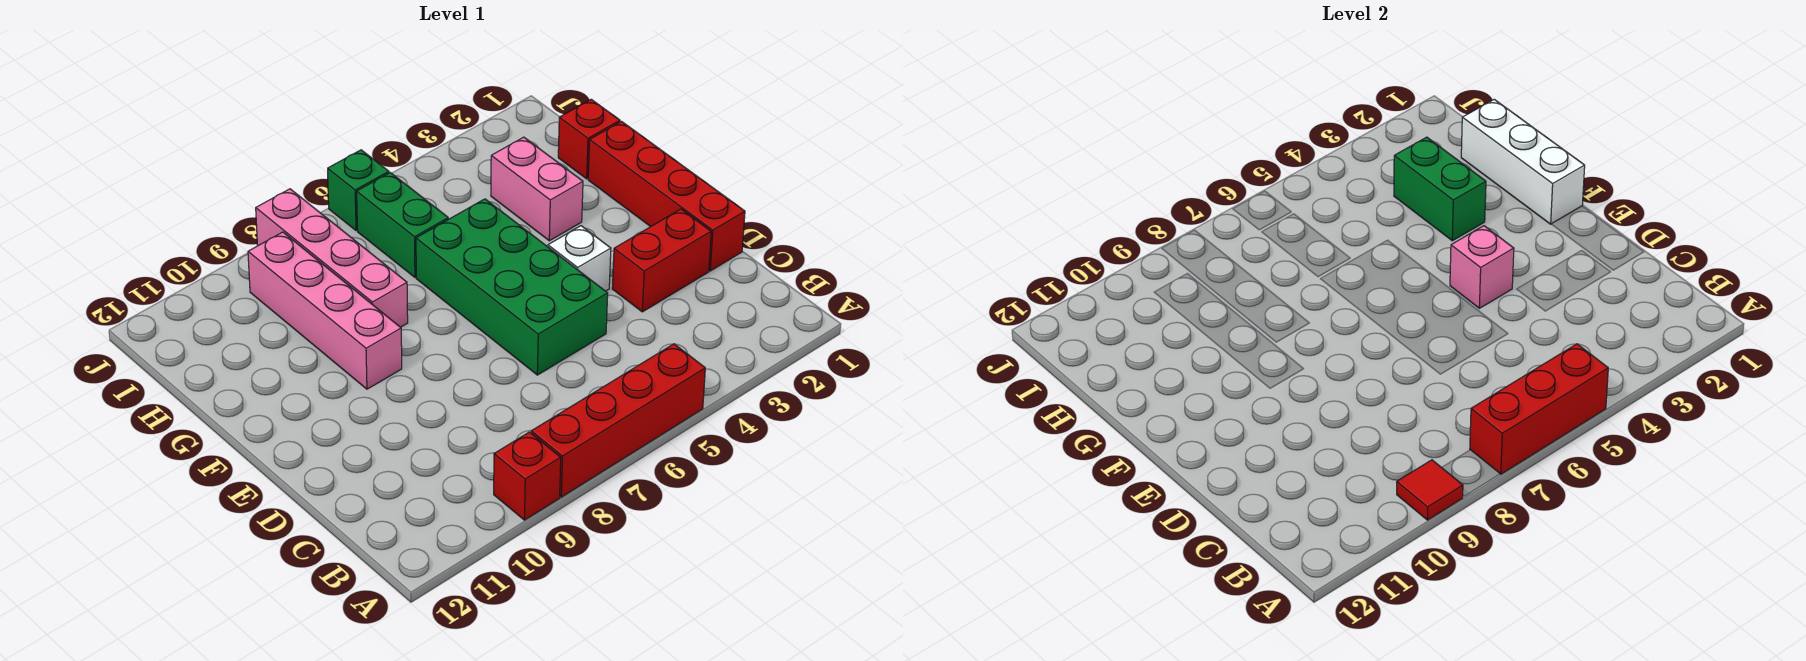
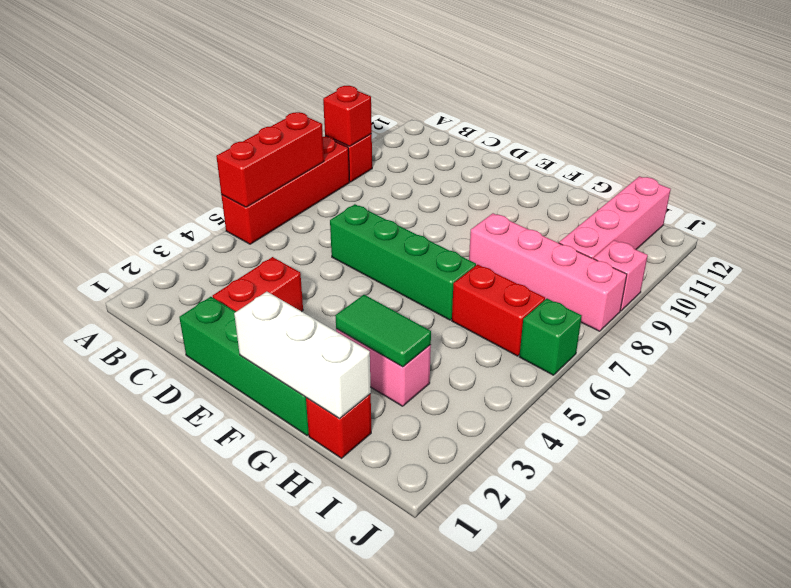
red tile A9 level 2 -> red brick A9 level 2
red brick D1:G1 level 1 -> green brick D1:G1 level 1
green brick D5:G6 level 1 -> green brick D6:G6 level 1
white brick E4 level 1 -> none
pink brick E4 level 2 -> pink brick J9 level 1
pink brick F9:I9 level 1 -> pink brick I9:I12 level 1
green brick G3:H3 level 2 -> green tile G3:H3 level 2
green brick H6:I6 level 1 -> red brick H6:I6 level 1

